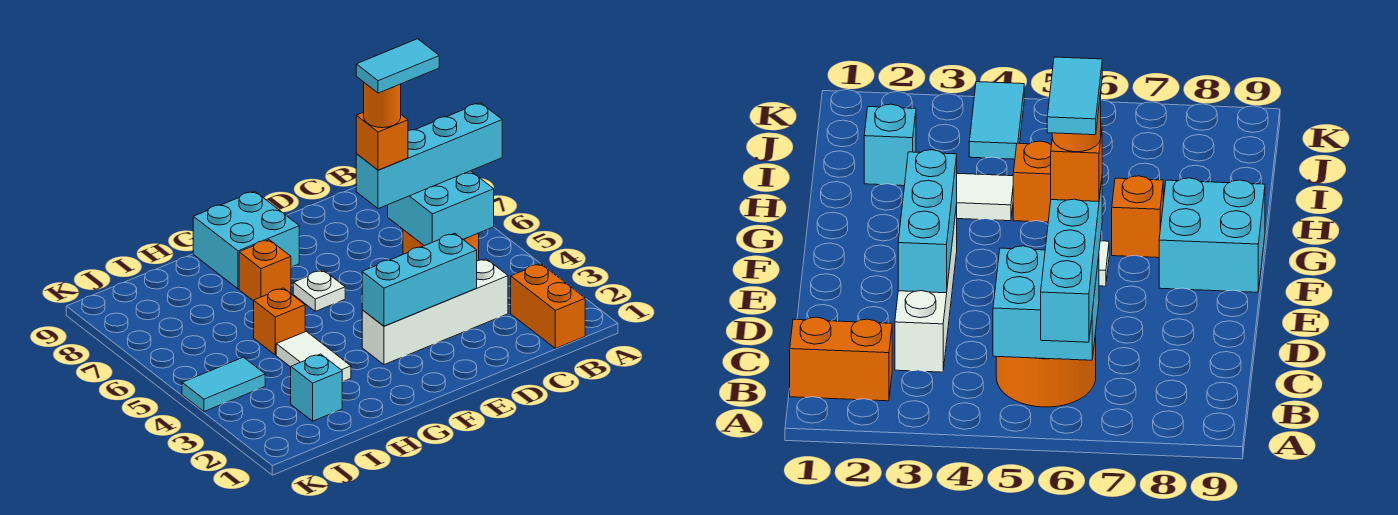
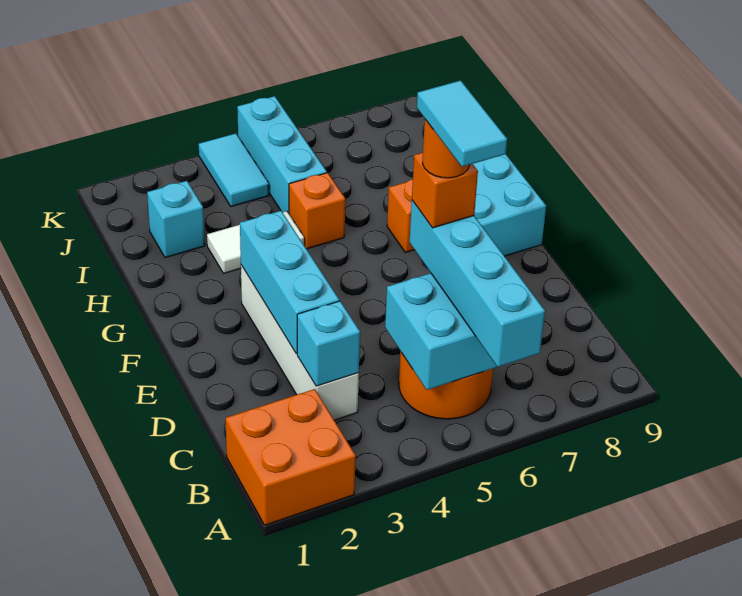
orange brick B1:B2 level 1 -> orange brick A1:B2 level 1
none -> cyan brick C3 level 2
white plate F6 level 1 -> none
none -> cyan brick I5:K5 level 1

